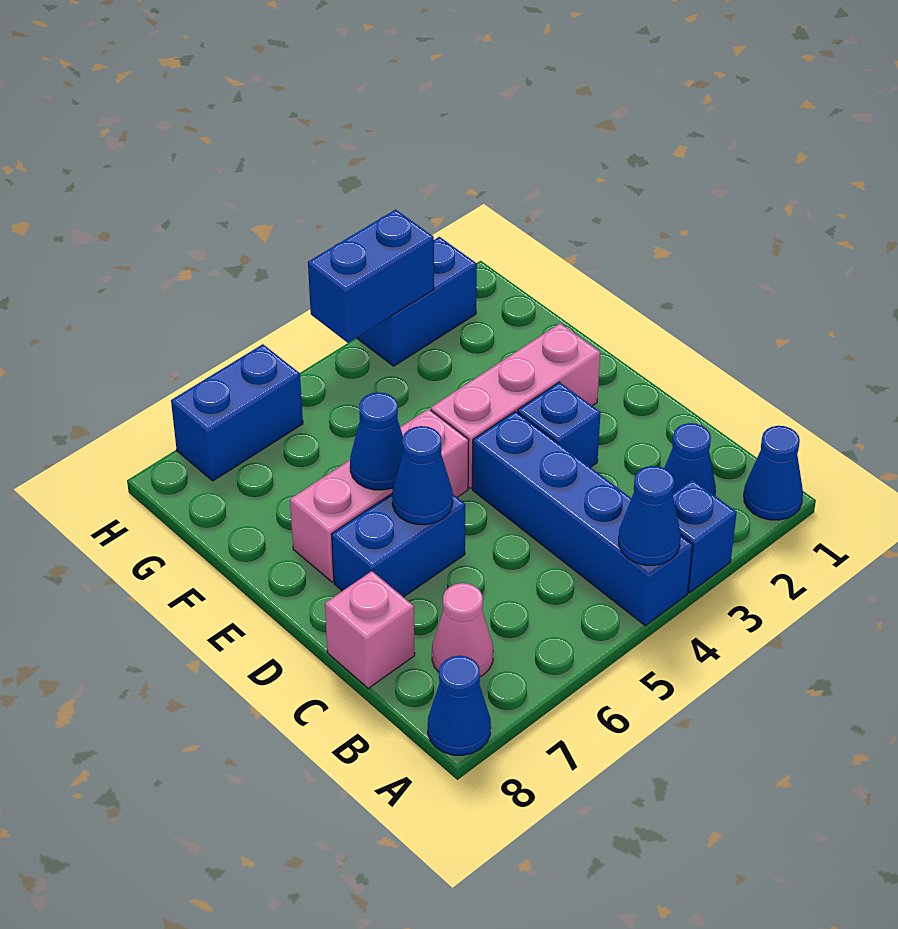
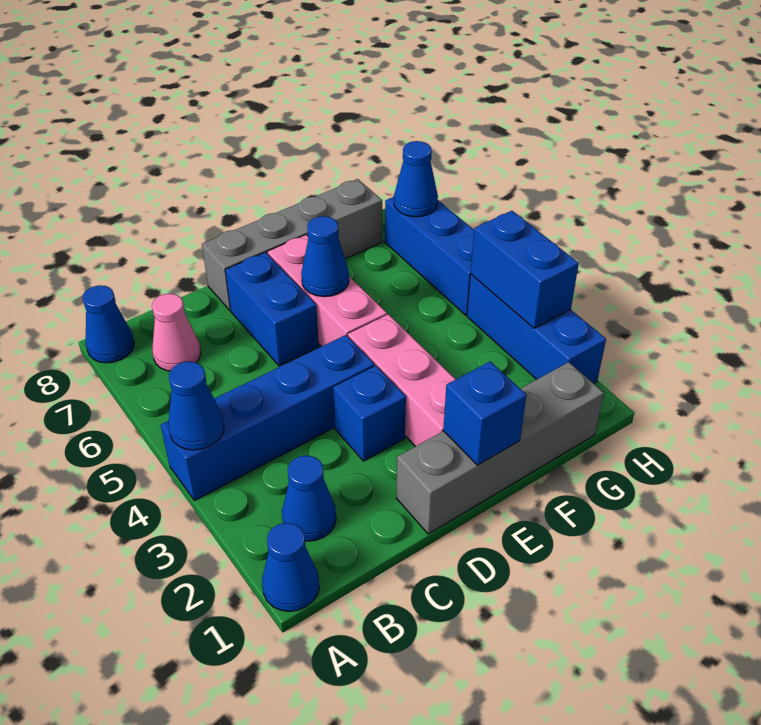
blue brick A3 level 1 -> blue brick E1 level 2
pink brick C8 level 1 -> none
none -> grey brick D1:G1 level 1
blue cone D6 level 2 -> blue cone H7 level 2
none -> grey brick D8:G8 level 1
blue brick H2:H3 level 1 -> blue brick H2:H4 level 1
blue brick H6:H7 level 1 -> blue brick H5:H7 level 1

